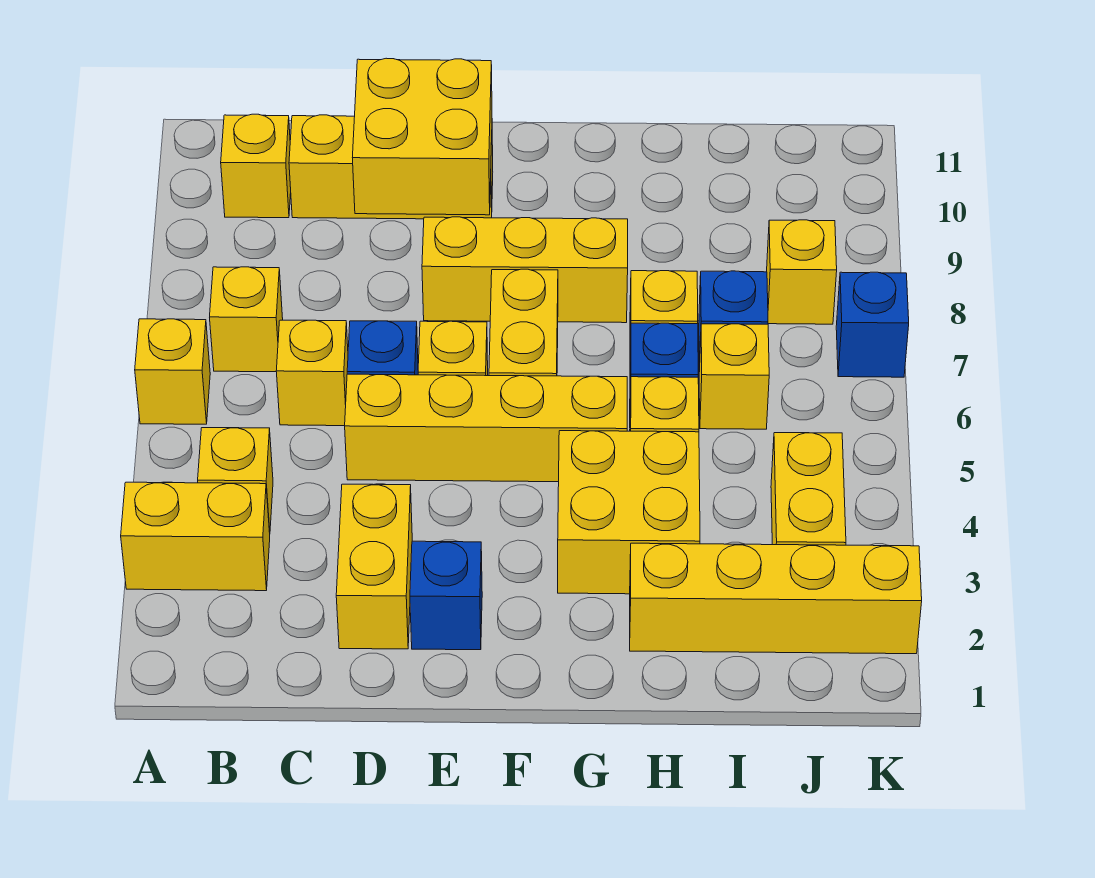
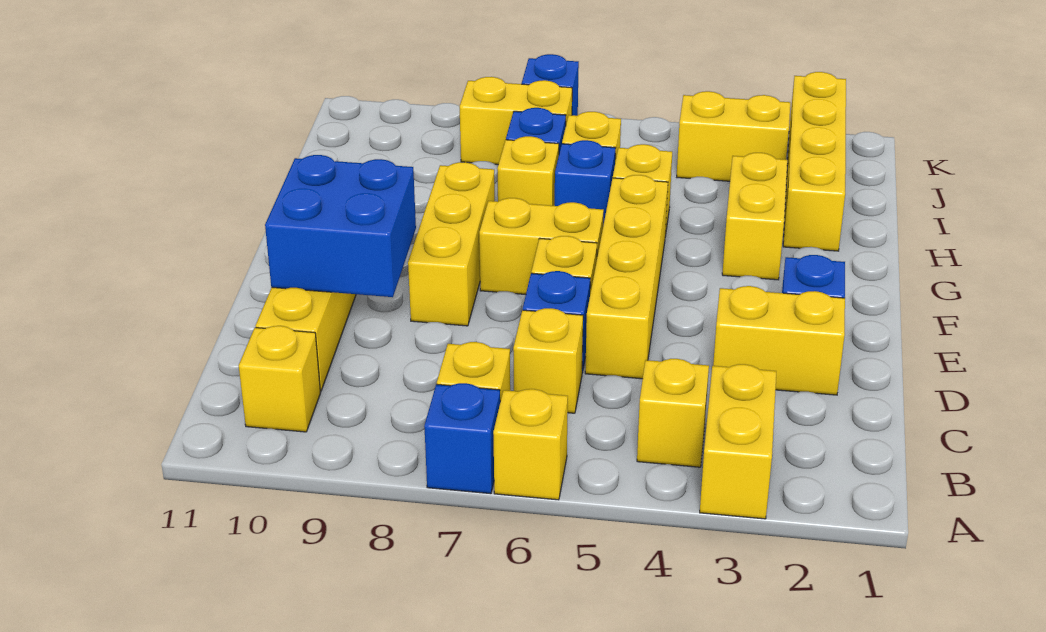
none -> blue brick A7 level 1
yellow brick D9:E10 level 2 -> blue brick D9:E10 level 2
yellow brick G3:H4 level 1 -> yellow brick G3:H3 level 1
yellow brick J8 level 1 -> yellow brick J7:J8 level 1

